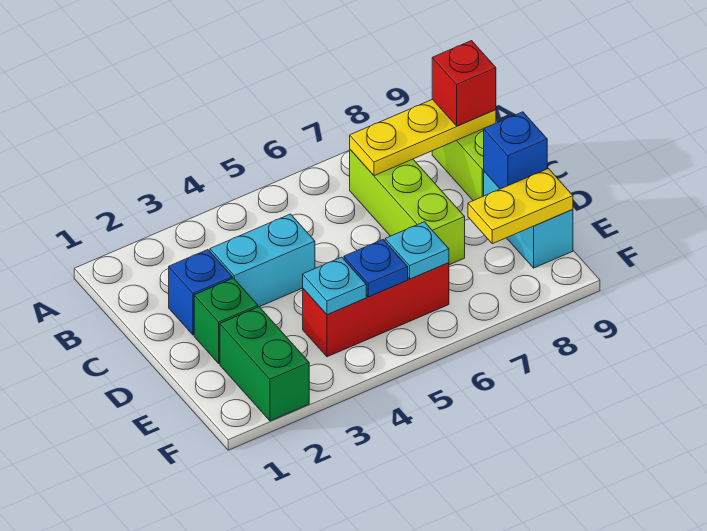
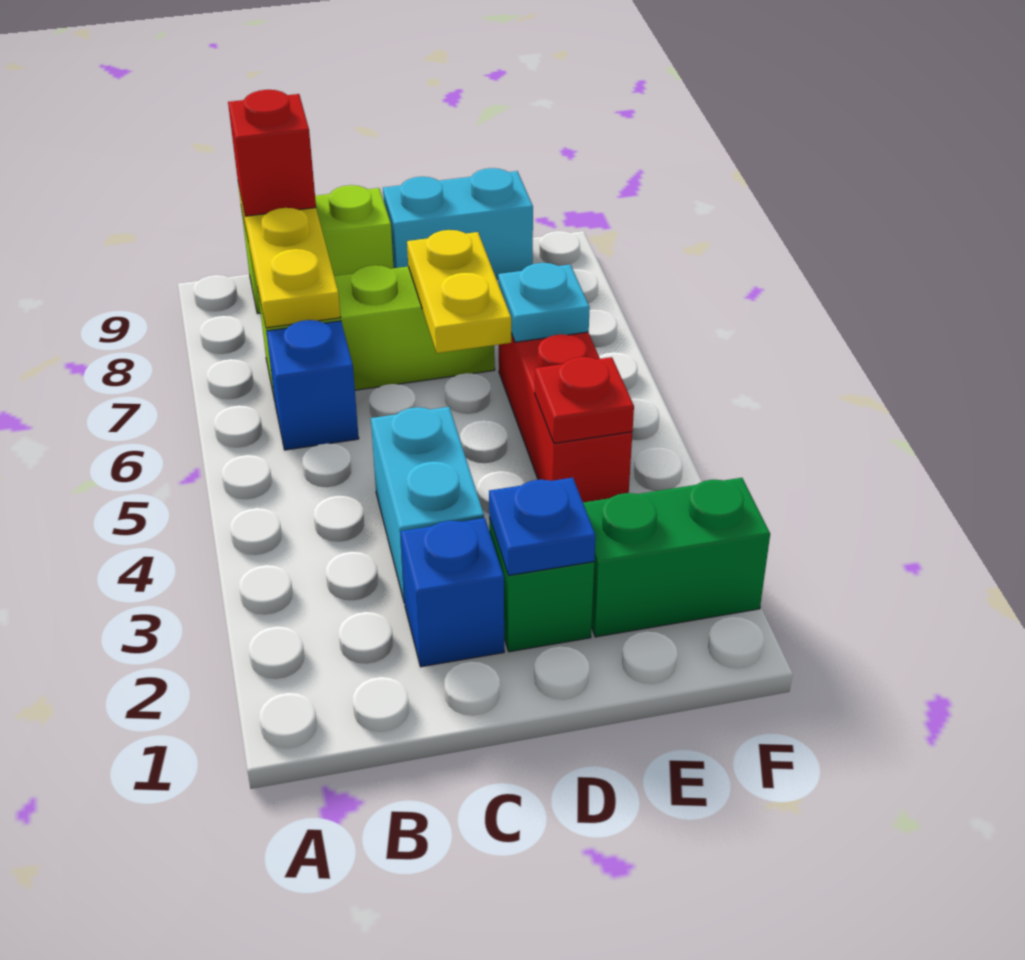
blue brick D9 level 2 -> blue brick B6 level 1
cyan plate E4 level 2 -> red plate E4 level 2
blue plate E5 level 2 -> blue plate D2 level 2
yellow plate E8:E9 level 2 -> yellow plate D6:D7 level 2

